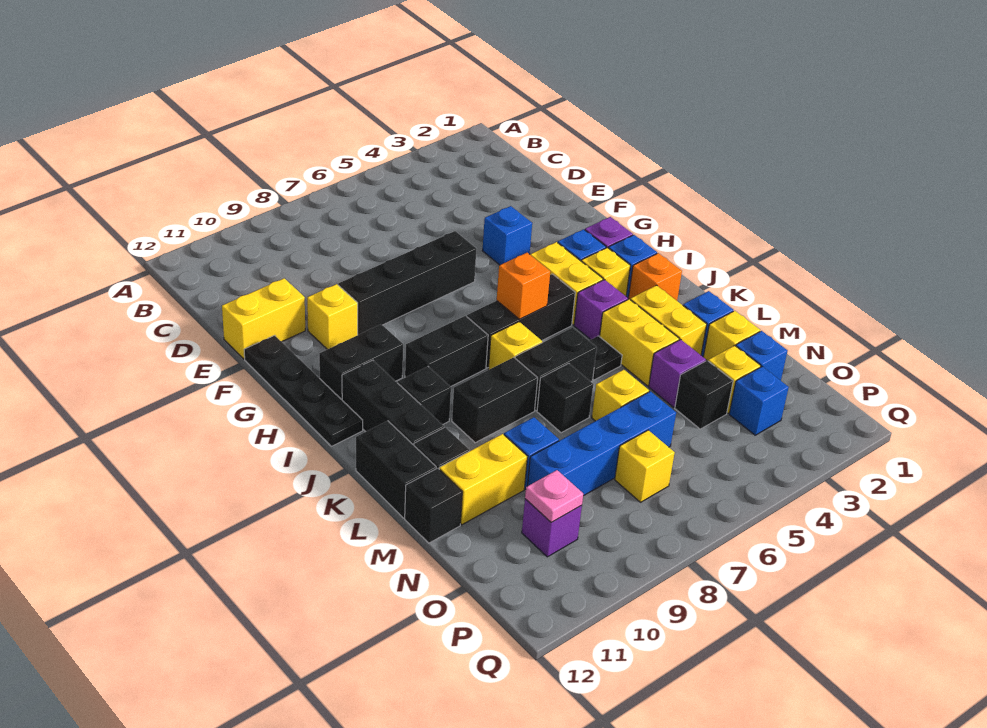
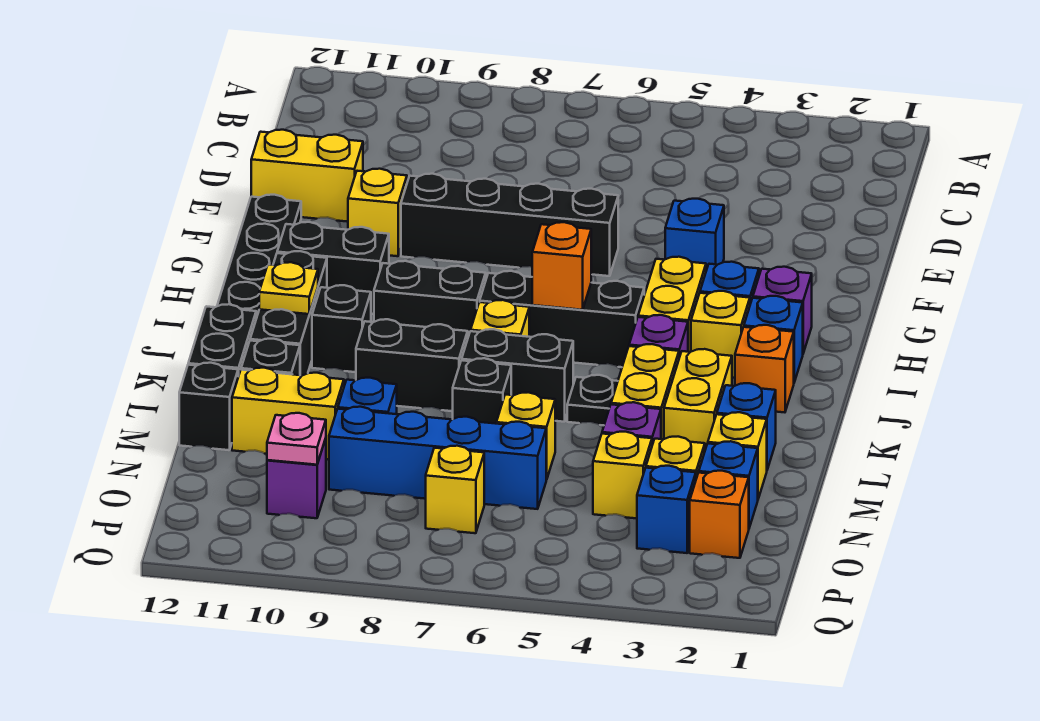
none -> yellow plate J11 level 2
black brick N4 level 1 -> yellow brick N4 level 1
none -> orange brick O2 level 1

